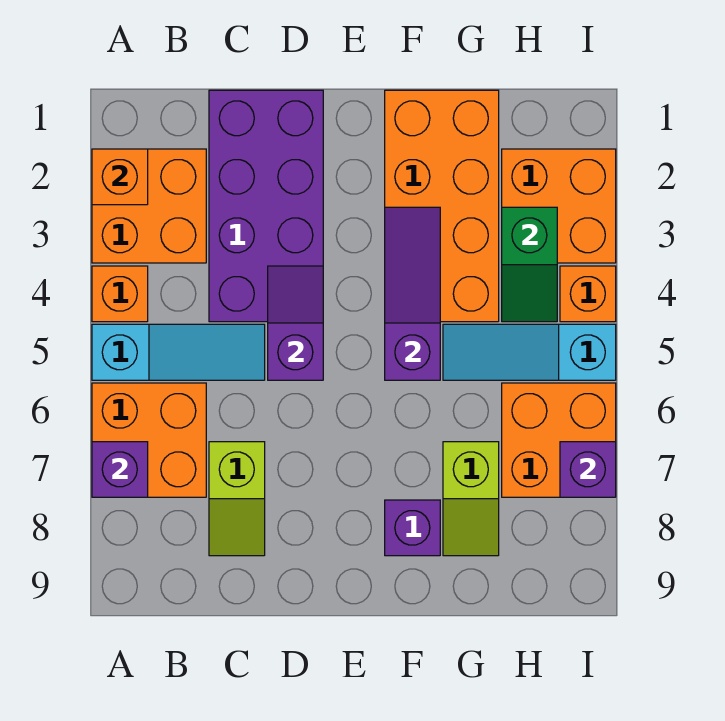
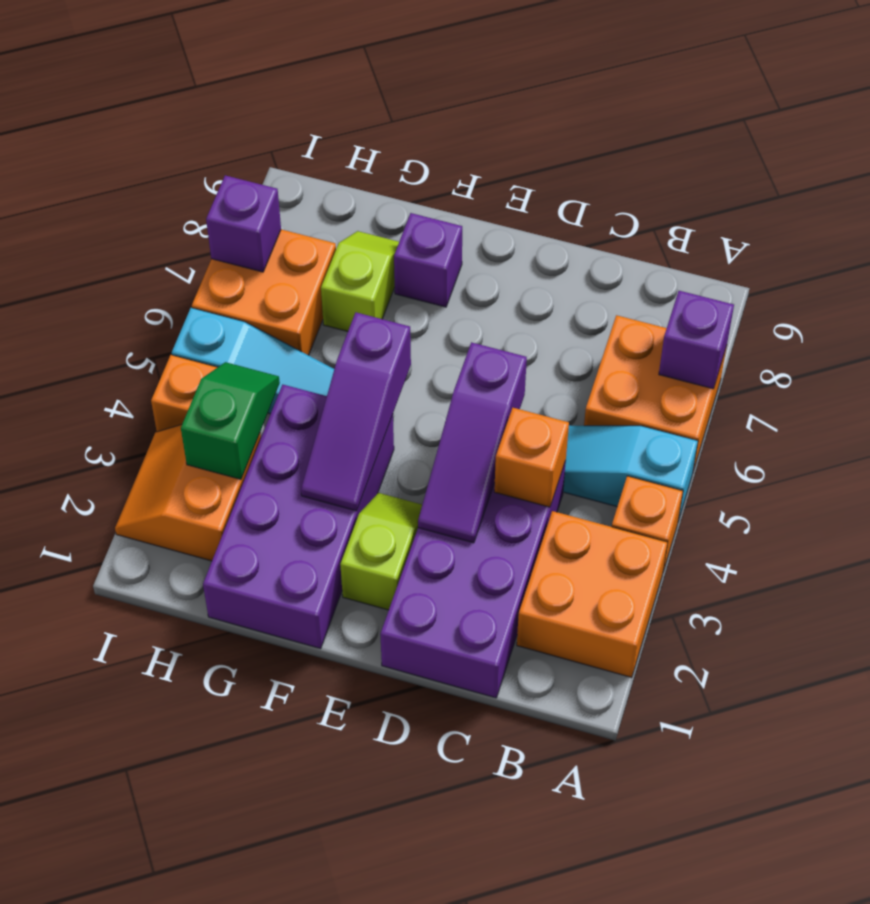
orange brick A2 level 2 -> orange brick C4 level 2
lime slope C7:C8 level 1 top 7 -> lime slope E2:E3 level 1 top 2
purple slope D4:D5 level 2 top 5 -> purple slope D3:D5 level 2 top 5
orange brick F1:G4 level 1 -> purple brick F1:G4 level 1
orange brick H2:I3 level 1 -> orange slope H2:I3 level 1 top H

